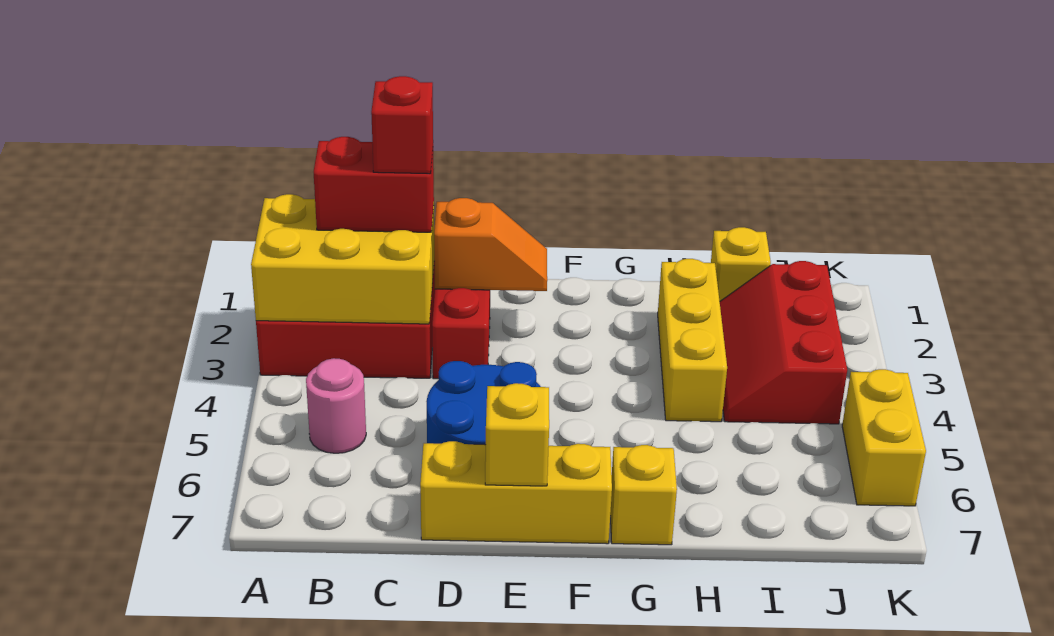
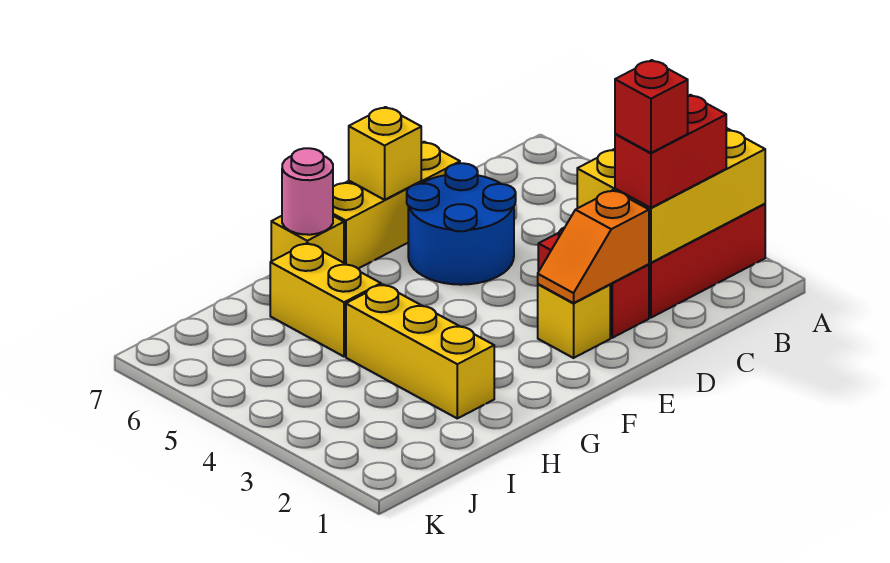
pink round brick B5 level 1 -> pink round brick G7 level 2
yellow brick I1 level 1 -> yellow brick E2 level 1
red slope I2:J4 level 1 top J -> none
yellow brick K5:K6 level 1 -> yellow brick H5:H6 level 1

